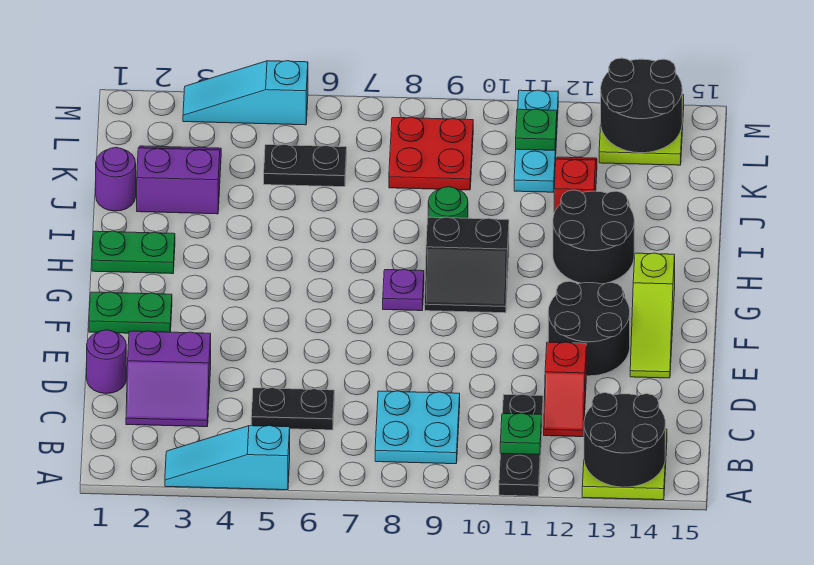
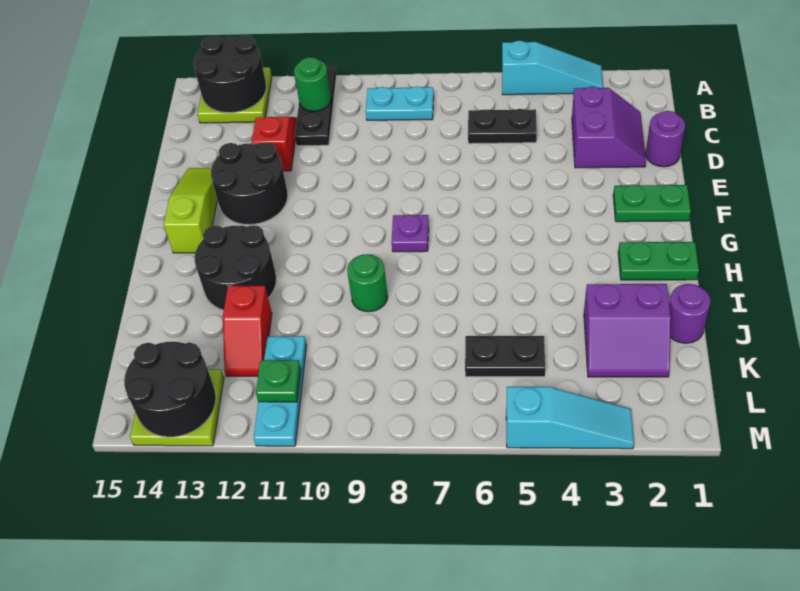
cyan plate B8:C9 level 1 -> cyan plate B8:B9 level 1
green plate B11 level 2 -> green round brick B11 level 2
purple slope C2:D3 level 1 top D -> purple slope C2:D3 level 1 top 3
black slope G9:H10 level 1 top H -> none
red plate K8:L9 level 1 -> none

